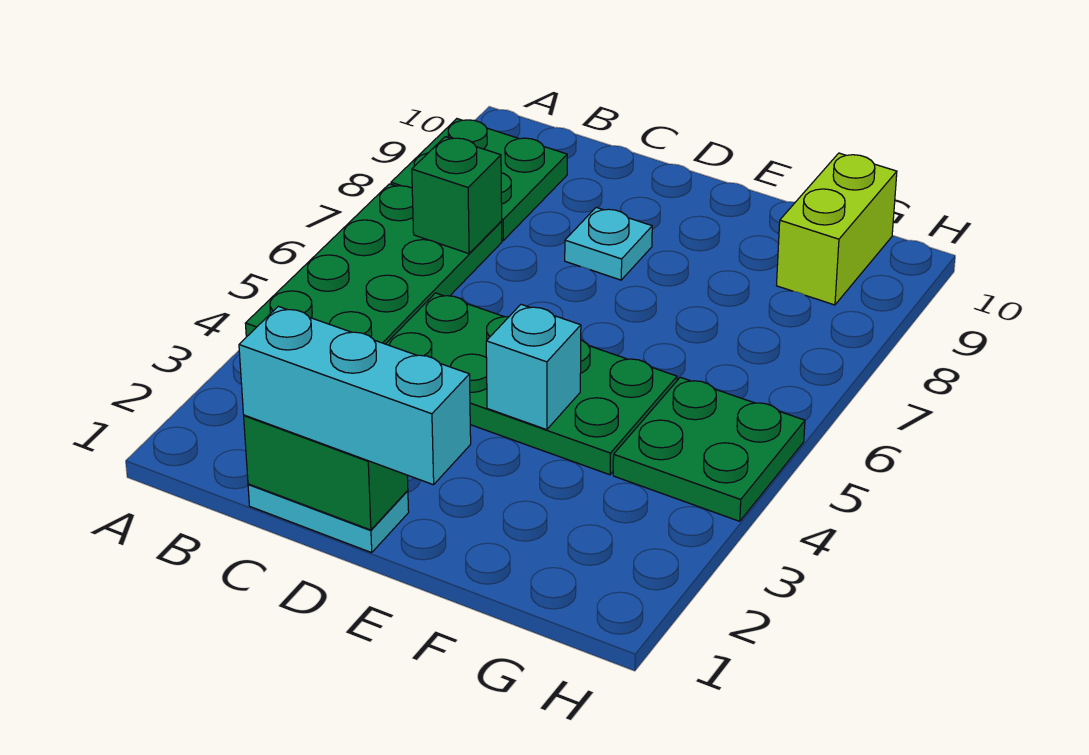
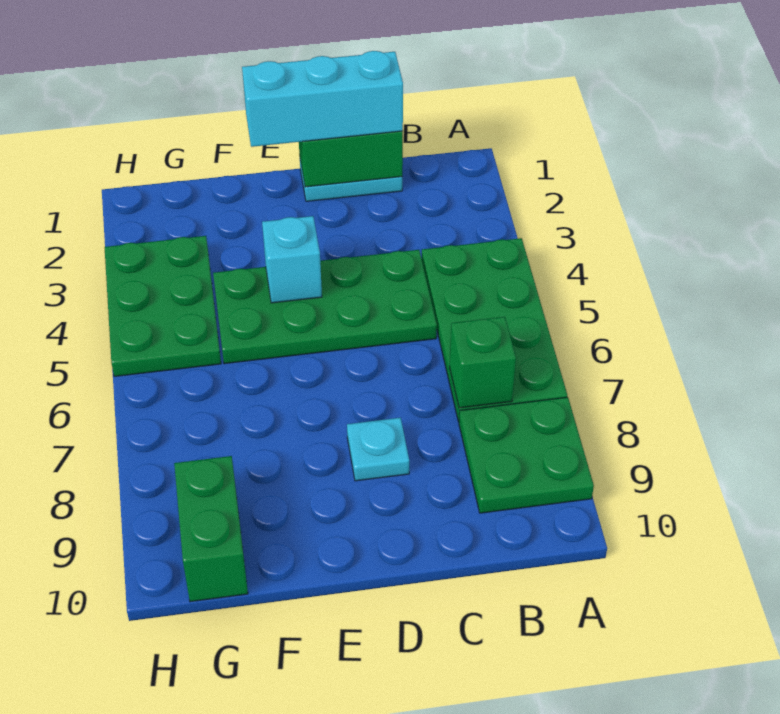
green plate G4:H5 level 1 -> green plate G3:H5 level 1
lime brick G9:G10 level 1 -> green brick G9:G10 level 1

